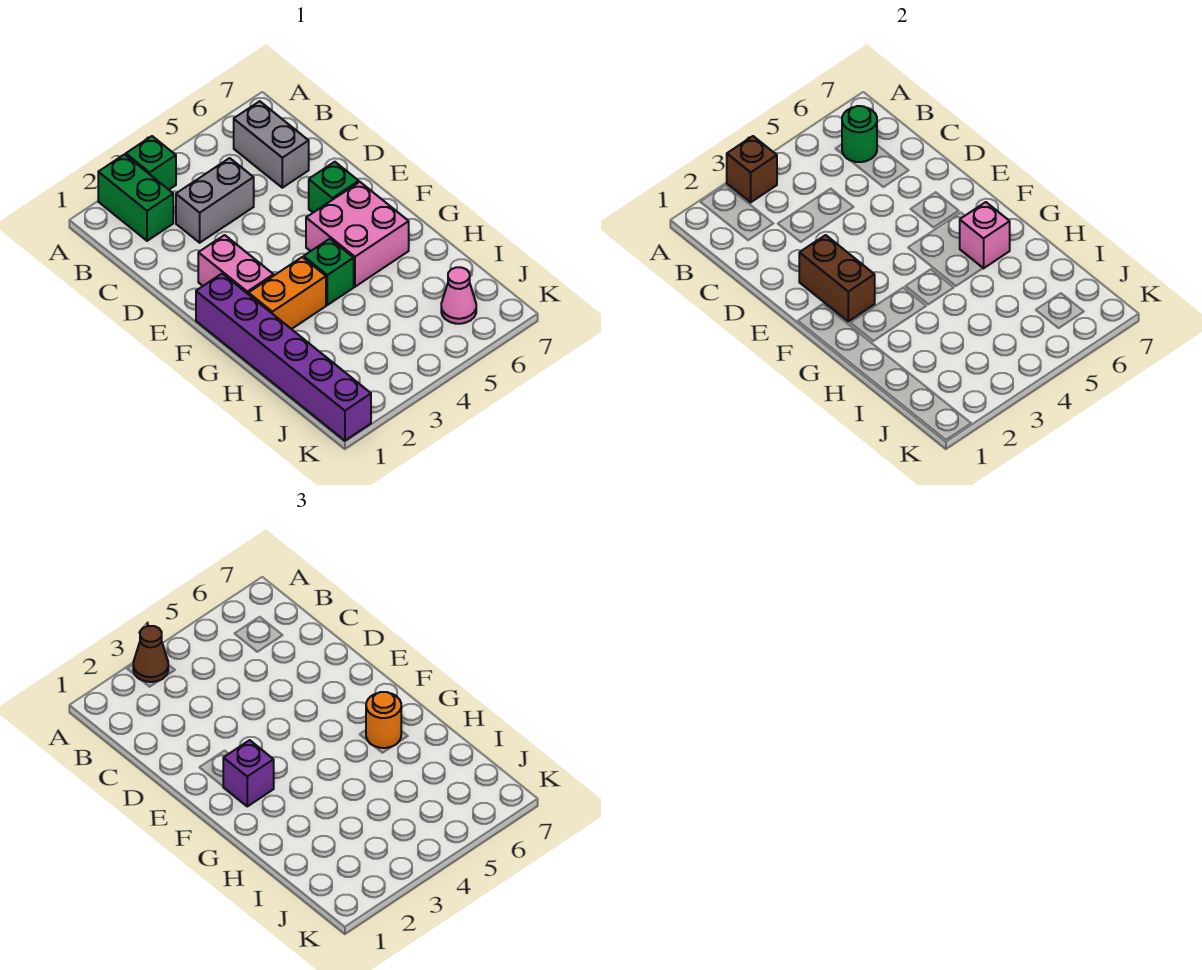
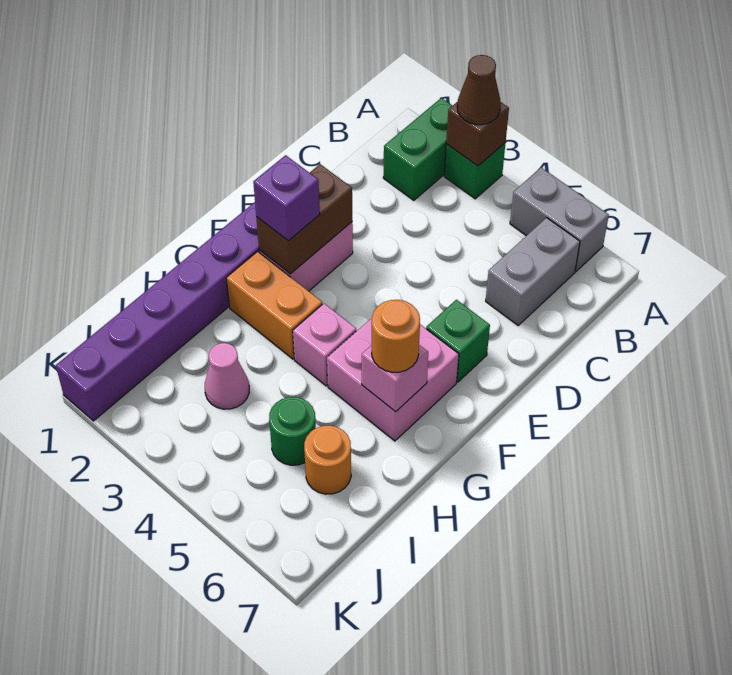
green round brick B6 level 2 -> green round brick I5 level 1
grey brick C3:C4 level 1 -> grey brick A5:A6 level 1
green brick G4 level 1 -> pink brick G4 level 1
none -> orange round brick I6 level 1
pink cone J6 level 1 -> pink cone I3 level 1

